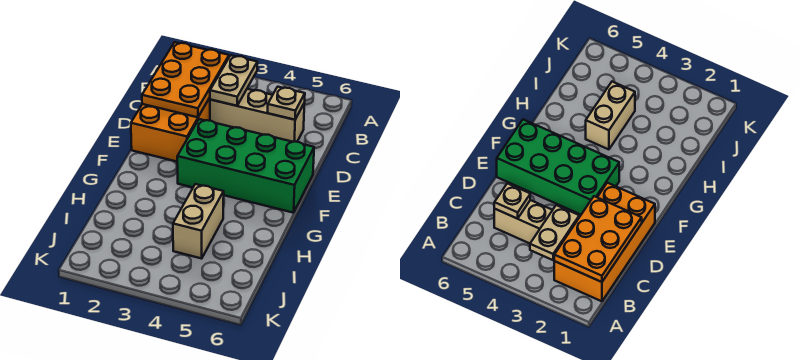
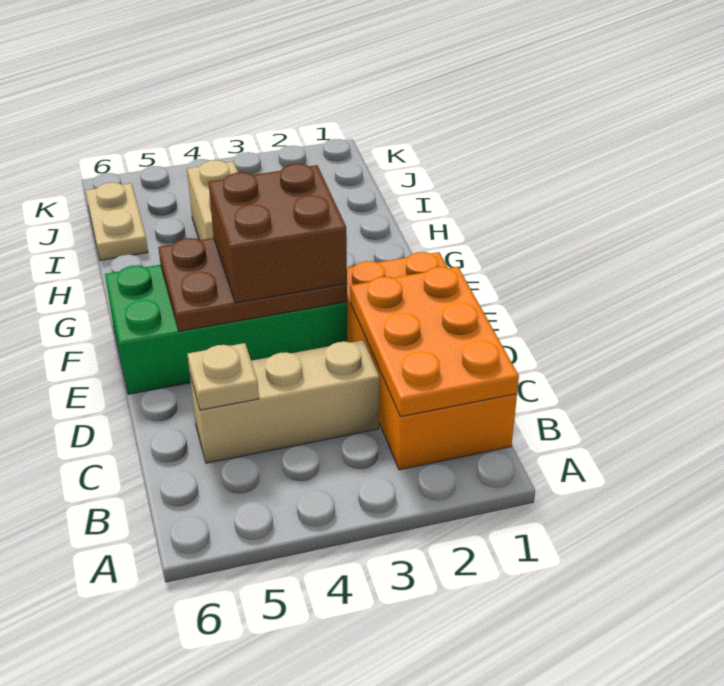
tan plate B3:C3 level 2 -> tan plate I6:J6 level 1
none -> brown plate E3:F5 level 2
none -> brown brick E3:F4 level 3

